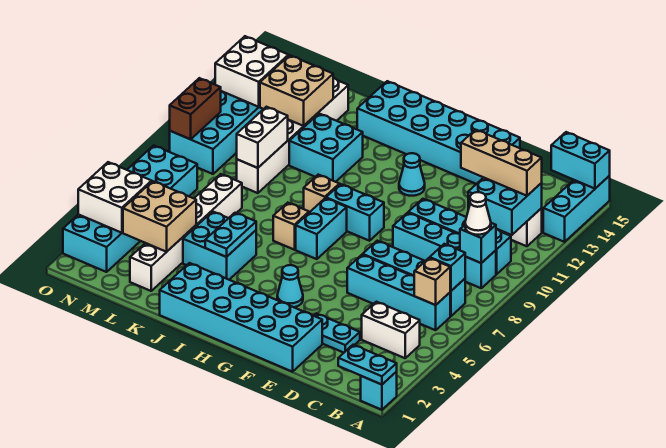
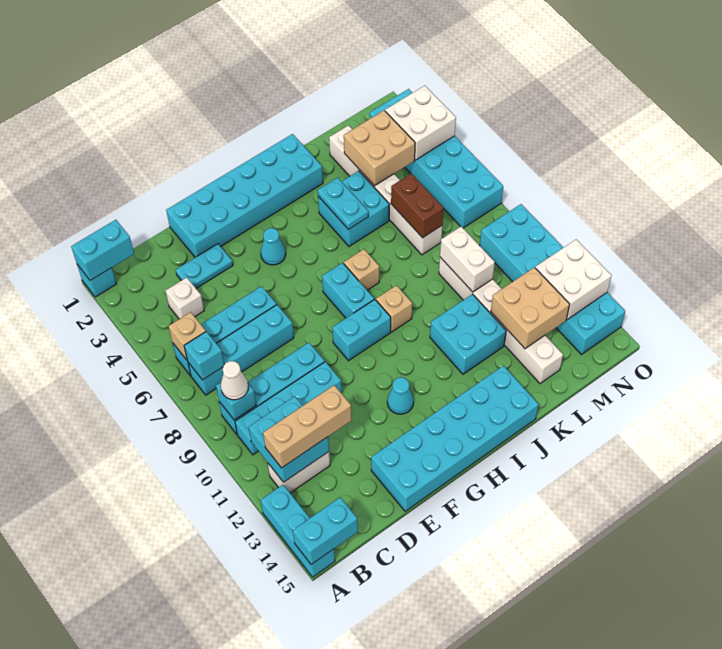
cyan plate A1:B1 level 2 -> cyan brick A1:B1 level 2
white brick B4:C4 level 1 -> white brick C4 level 1
brown brick O9:O10 level 2 -> brown brick L6:L7 level 2

